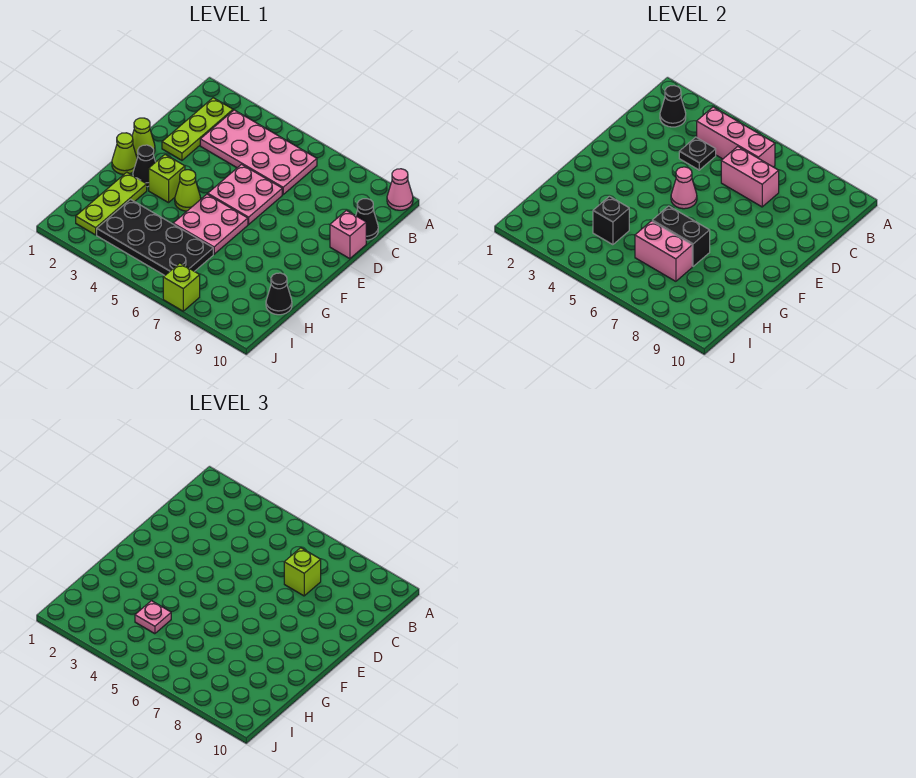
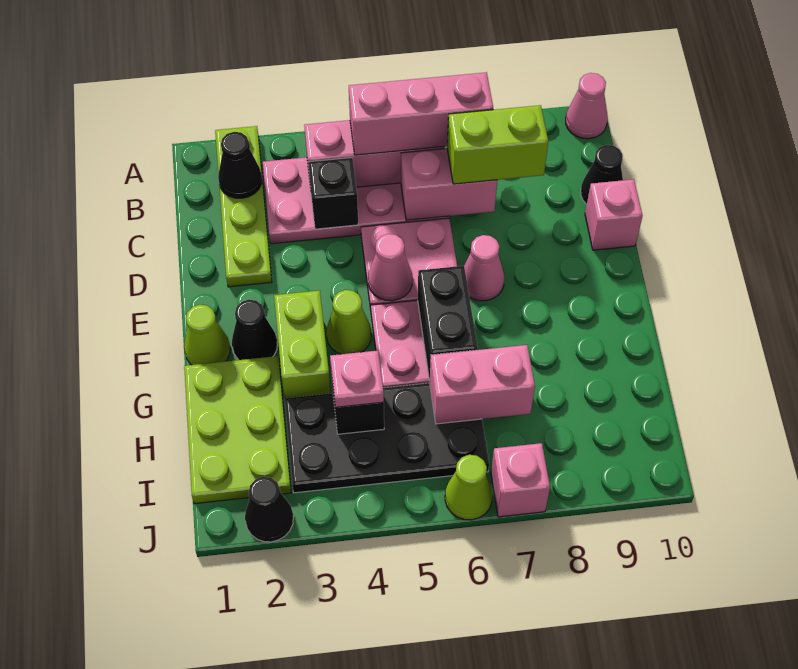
lime plate B2:D2 level 1 -> lime plate A2:D2 level 1
none -> pink brick B5:B7 level 3
black plate C4 level 2 -> black brick C4 level 2
lime brick C7 level 3 -> lime brick C7:C8 level 3
lime cone E1 level 1 -> lime cone J6 level 1
none -> pink cone E7 level 1
lime brick F3 level 1 -> lime brick F3:G3 level 1
lime plate G2:I2 level 1 -> lime plate G1:I2 level 1
black brick G6:G7 level 2 -> black brick F6:G6 level 2
black cone H10 level 1 -> black cone J2 level 1
lime brick J7 level 1 -> pink brick J7 level 1

